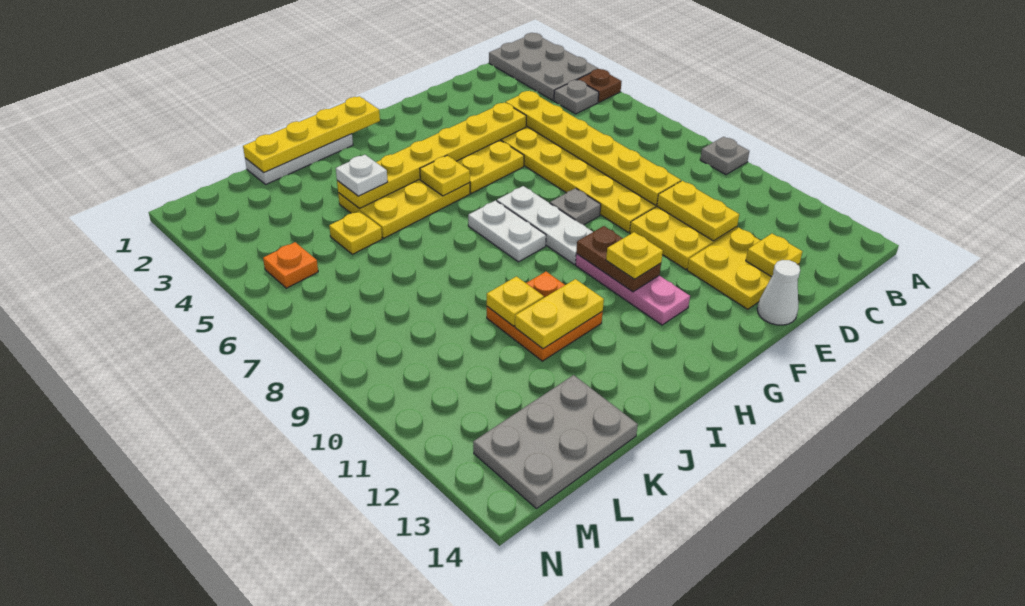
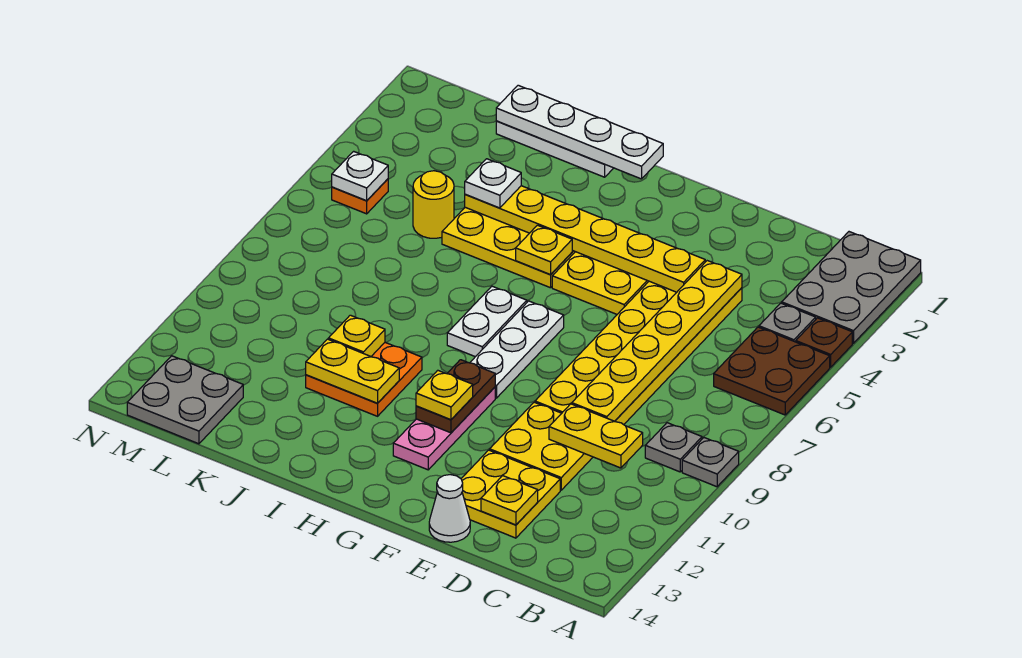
none -> brown plate A5:B6 level 1
yellow plate D10:D11 level 2 -> yellow plate C10:D10 level 2
grey plate F8 level 1 -> grey plate B9 level 1
yellow plate H1:K1 level 2 -> white plate H1:K1 level 2
yellow plate K5 level 1 -> yellow round brick K5 level 1
grey plate K13:M14 level 1 -> grey plate L13:M14 level 1
none -> white plate M5 level 2

